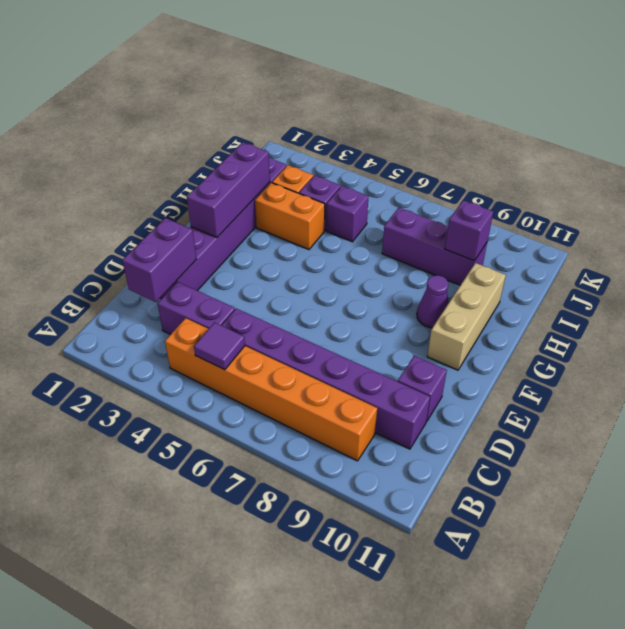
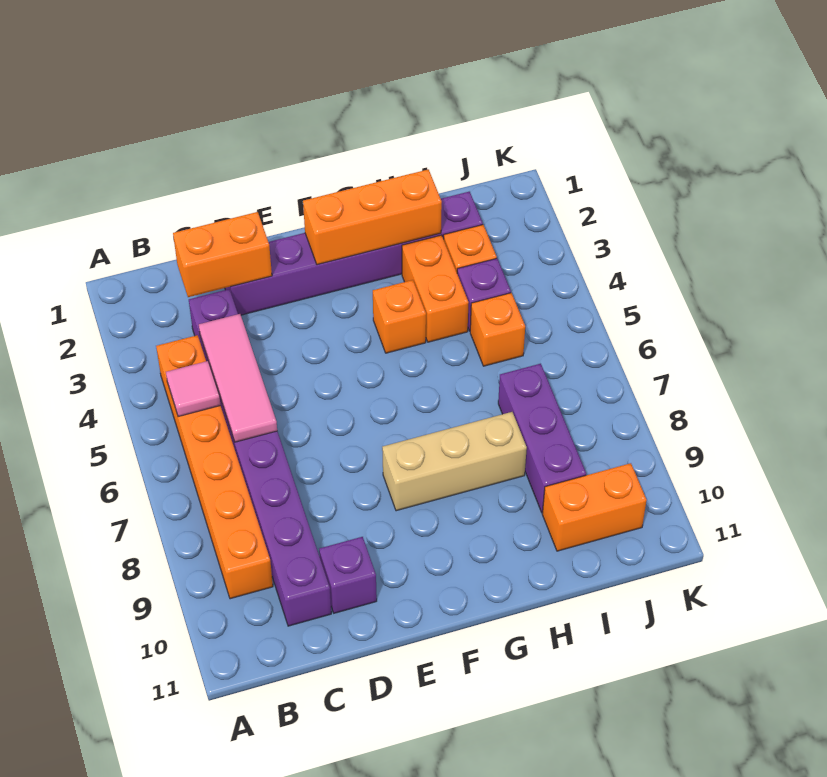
purple tile B5 level 2 -> pink tile B5 level 2
purple brick C2:D2 level 2 -> orange brick C2:D2 level 2
none -> pink tile C4:C6 level 2
purple brick F2:H2 level 2 -> orange brick F2:H2 level 2
tan brick F10:H10 level 1 -> tan brick F8:H8 level 1
none -> orange brick G4 level 1
purple cone G9 level 1 -> none
purple brick I5 level 1 -> orange brick I5 level 1
purple brick I9 level 2 -> none
none -> orange brick I10:J10 level 1

